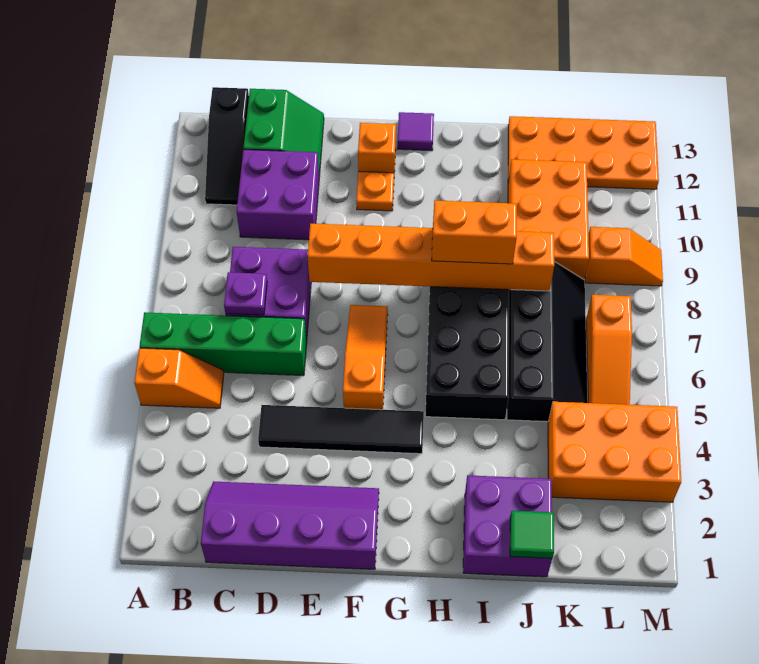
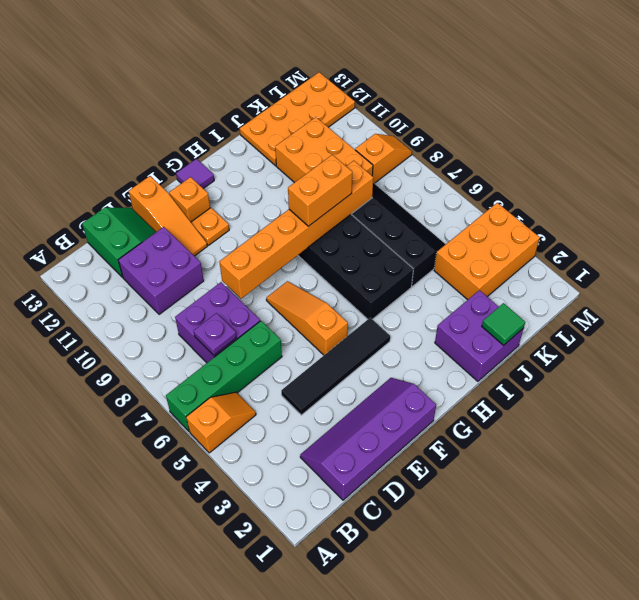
black slope B11:B13 level 1 top 13 -> none
orange slope L5:L7 level 1 top 7 -> orange slope E11:E13 level 1 top 13

